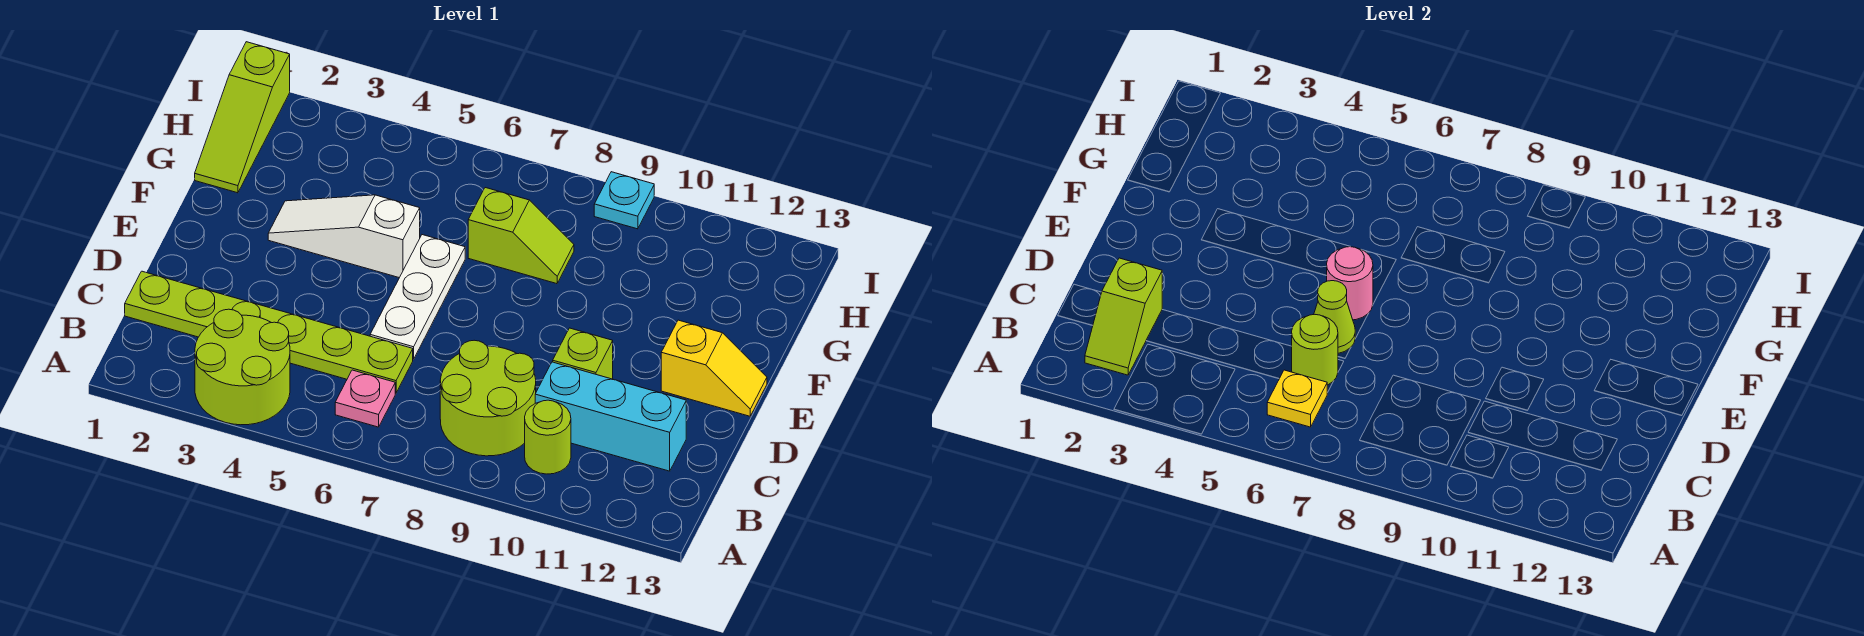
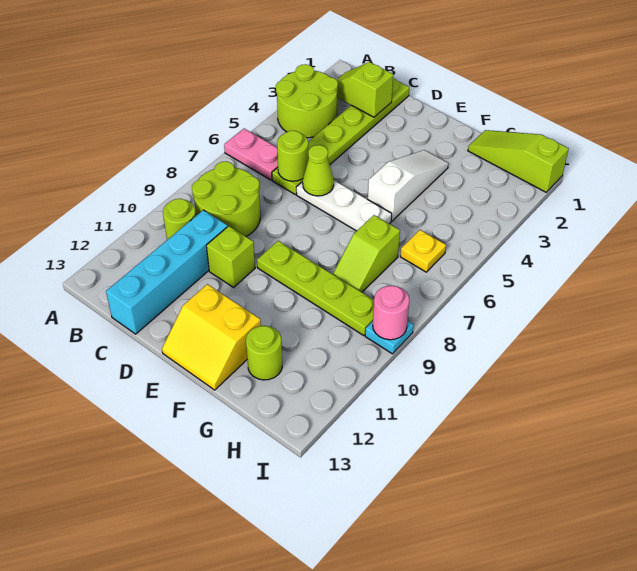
pink plate B6 level 1 -> pink plate A6:B6 level 1
yellow plate B6 level 2 -> yellow plate H6 level 1
cyan brick C10:C12 level 1 -> cyan brick C10:C13 level 1
pink round brick E6 level 2 -> pink round brick I9 level 2
none -> lime plate E9:H9 level 1
yellow slope E12:E13 level 1 top 12 -> yellow slope E12:F13 level 1 top 12
none -> lime round brick G12 level 1

